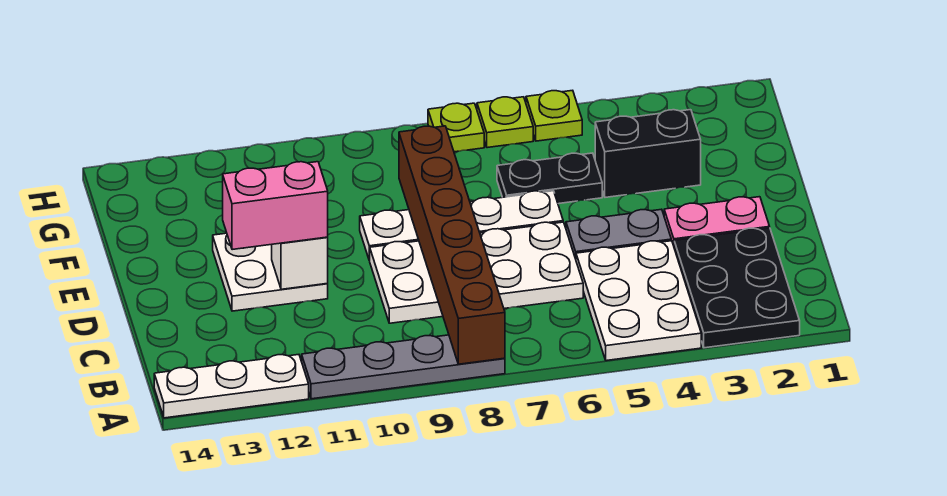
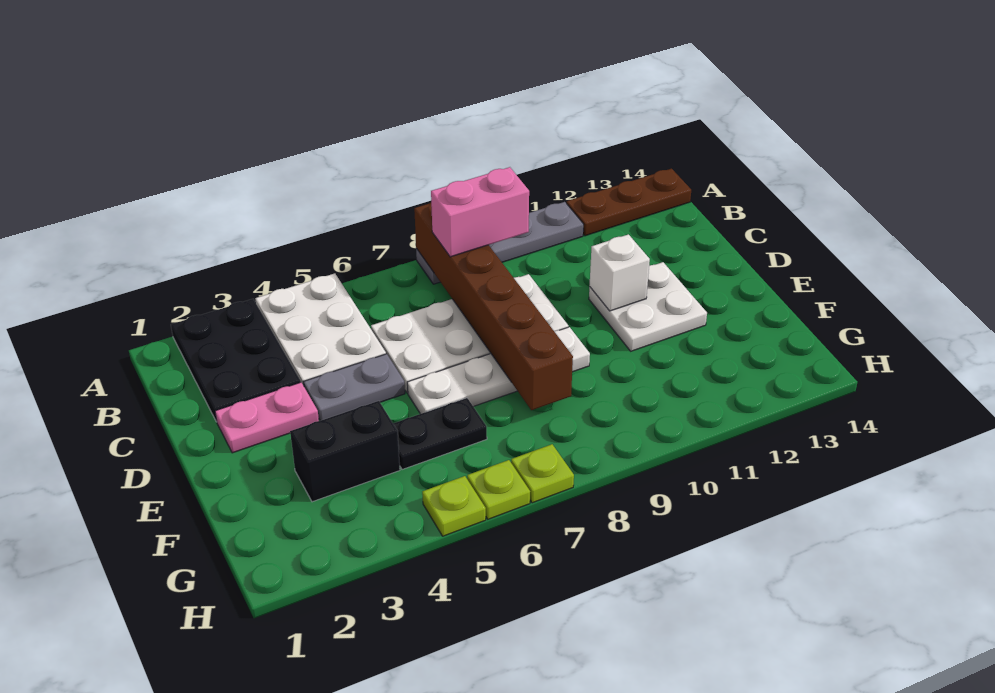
white plate A12:A14 level 1 -> brown plate A12:A14 level 1
pink brick D11:D12 level 3 -> pink brick B8:B9 level 3

